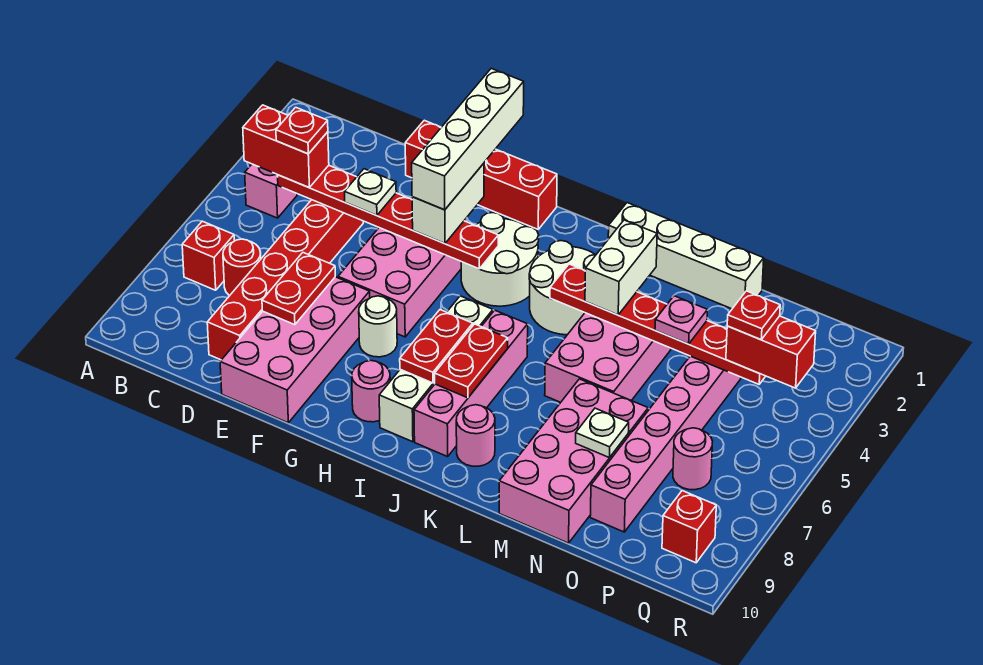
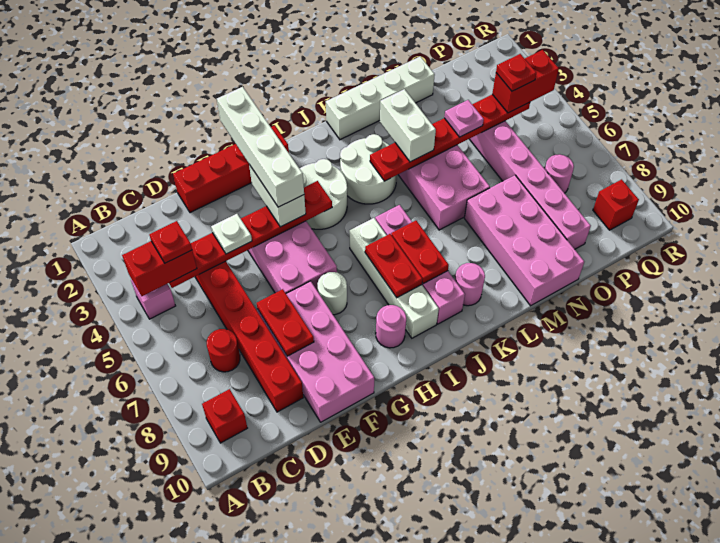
red brick B7 level 1 -> red brick B9 level 1
white plate N8 level 2 -> none

